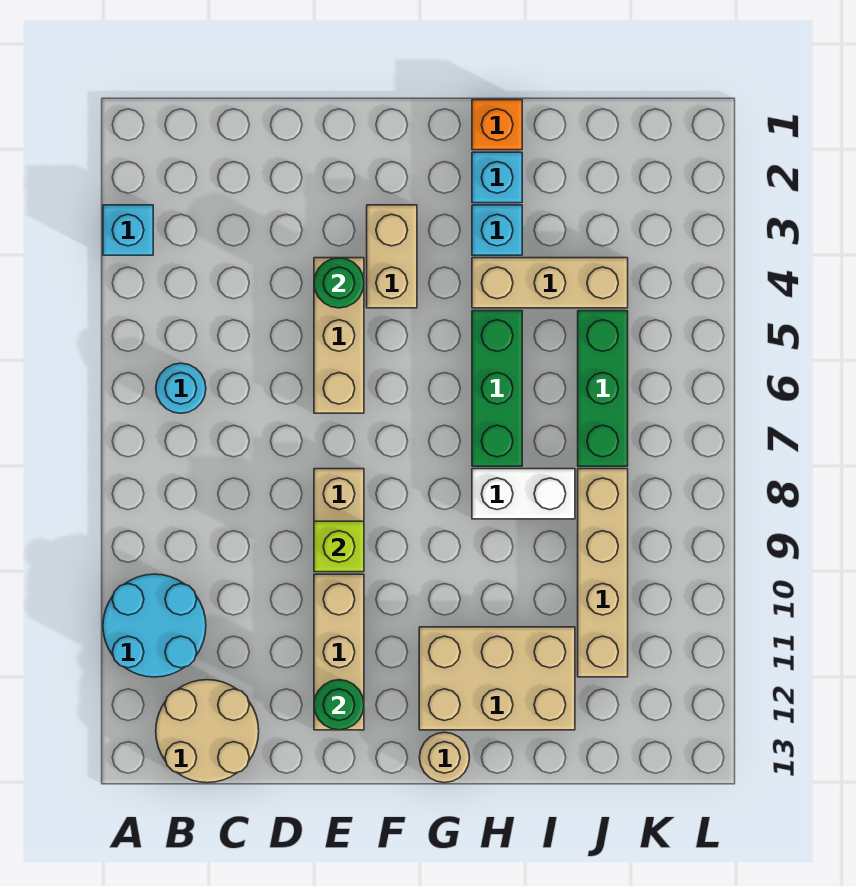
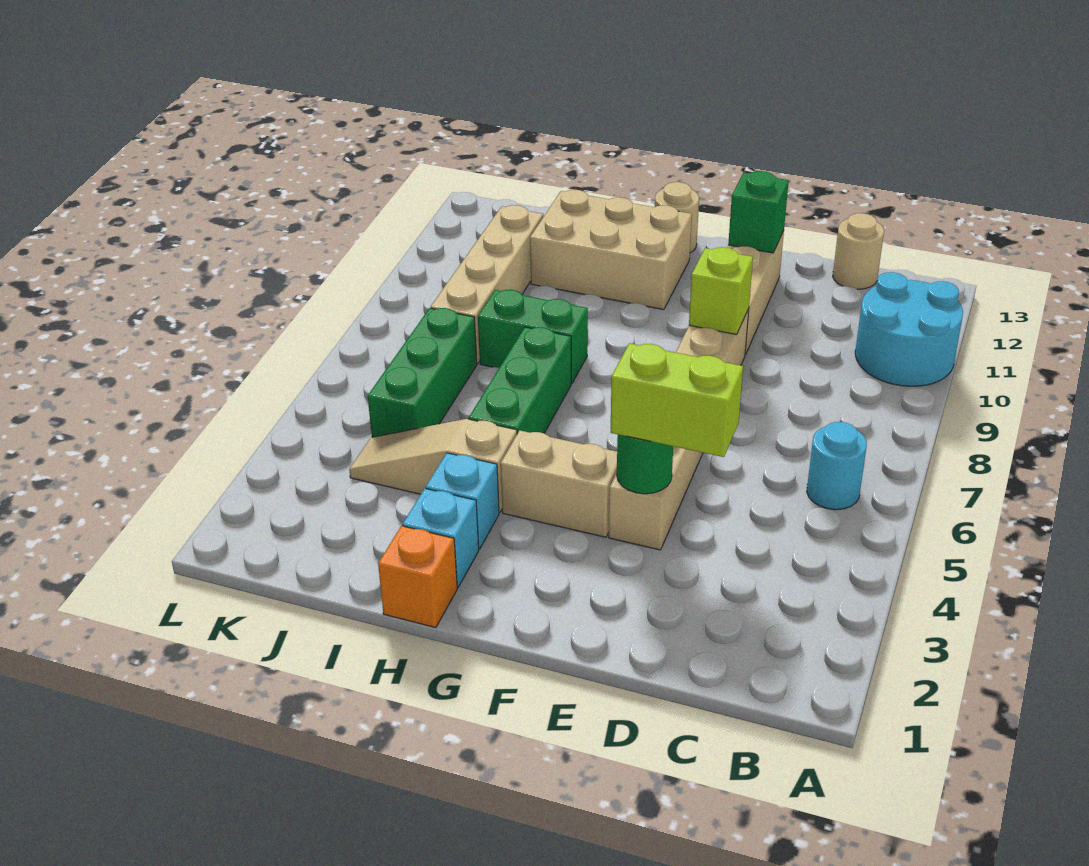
cyan brick A3 level 1 -> none
tan round brick B12:C13 level 1 -> tan round brick C13 level 1
none -> lime brick D4:E4 level 3
green round brick E12 level 2 -> green brick E12 level 2
tan brick F3:F4 level 1 -> tan brick F4:G4 level 1
tan brick H4:J4 level 1 -> tan slope H4:J4 level 1 top H
white brick H8:I8 level 1 -> green brick H8:I8 level 1

